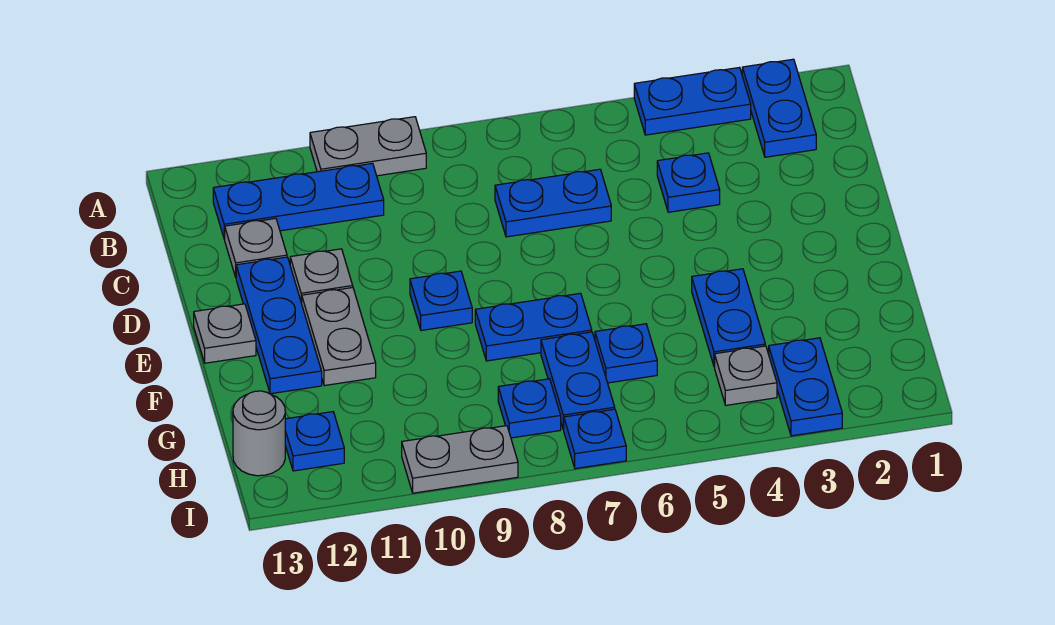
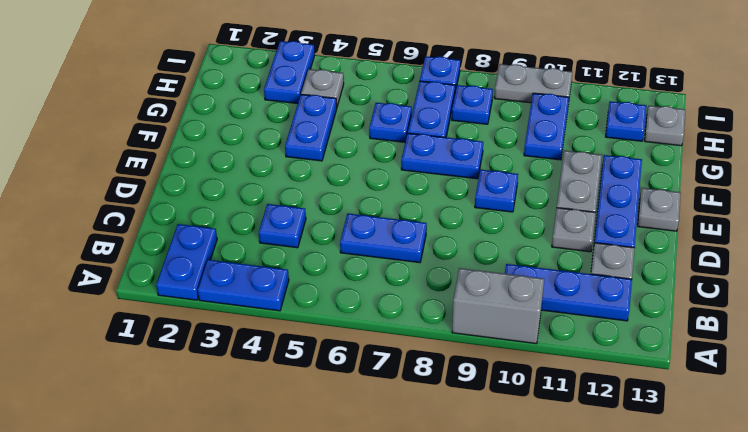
grey plate A9:A10 level 1 -> grey brick A9:A10 level 1
none -> blue plate G10:H10 level 1
grey round brick H13 level 1 -> grey plate H13 level 1

